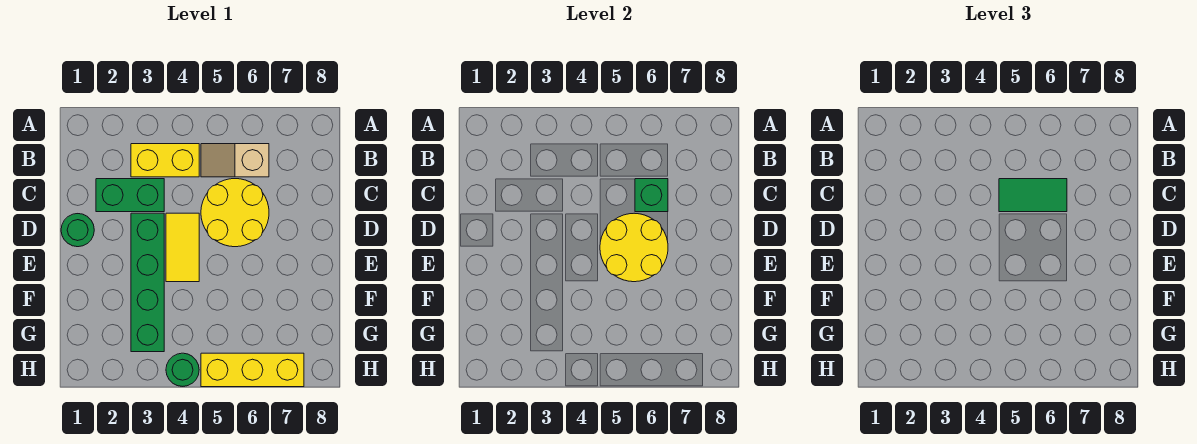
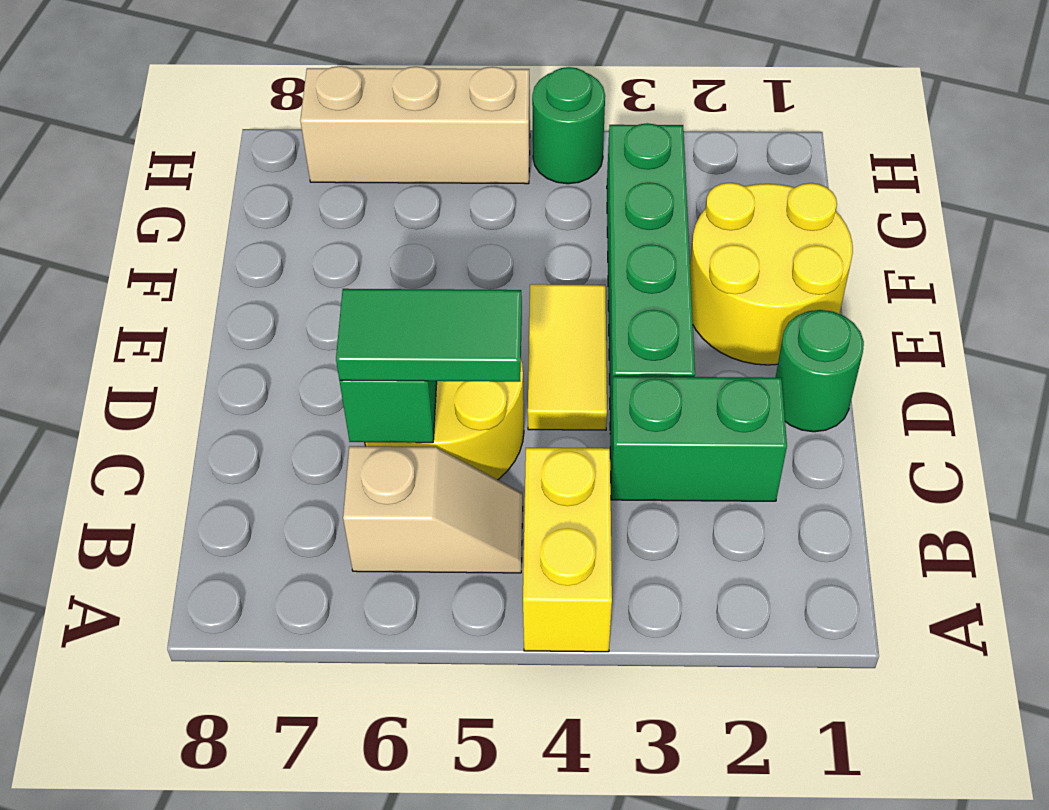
yellow brick B3:B4 level 1 -> yellow brick A4:B4 level 1
yellow round brick D5:E6 level 2 -> yellow round brick E1:F2 level 1
yellow brick H5:H7 level 1 -> tan brick H5:H7 level 1

